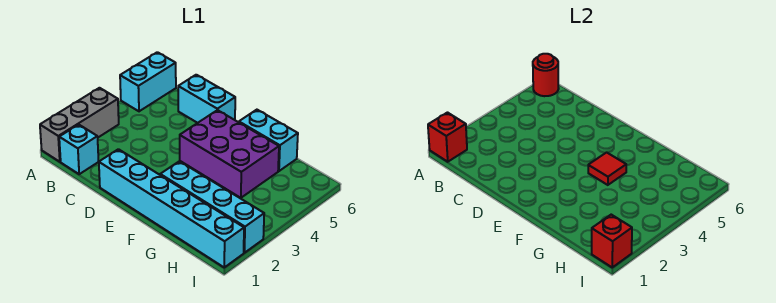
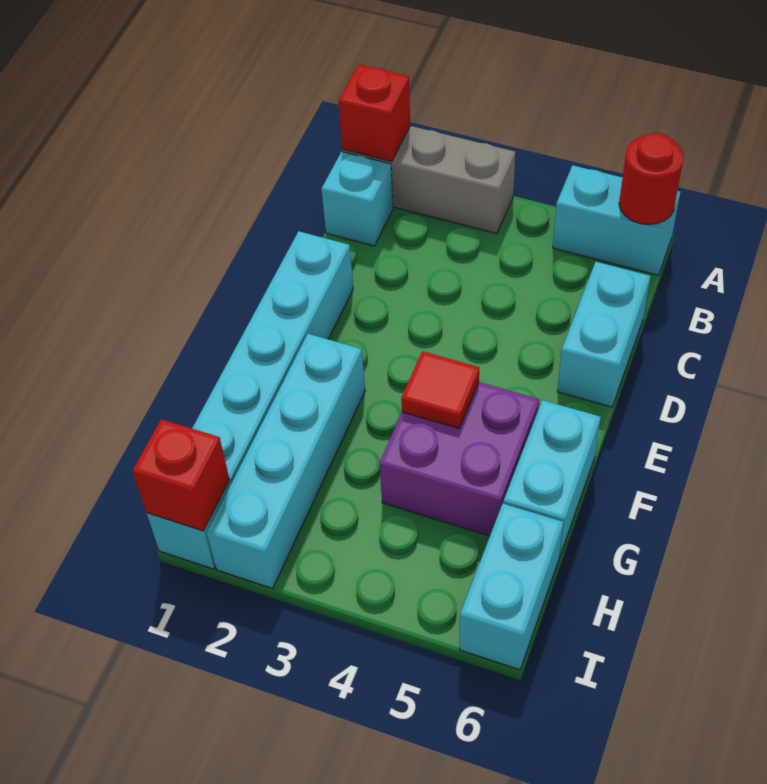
purple brick E4:G5 level 1 -> purple brick F4:G5 level 1
none -> cyan brick H6:I6 level 1

